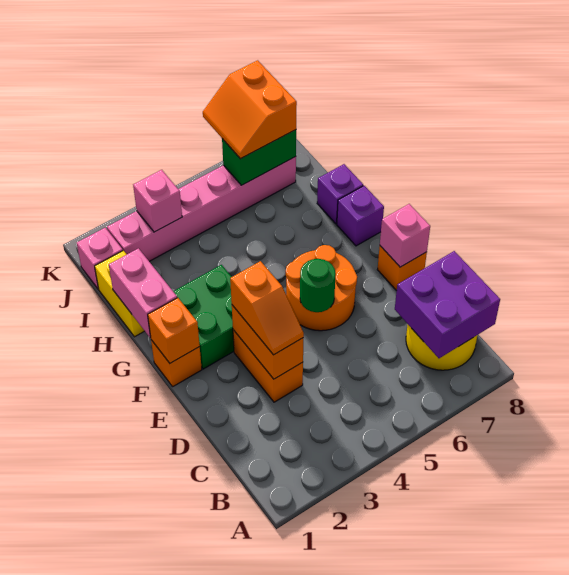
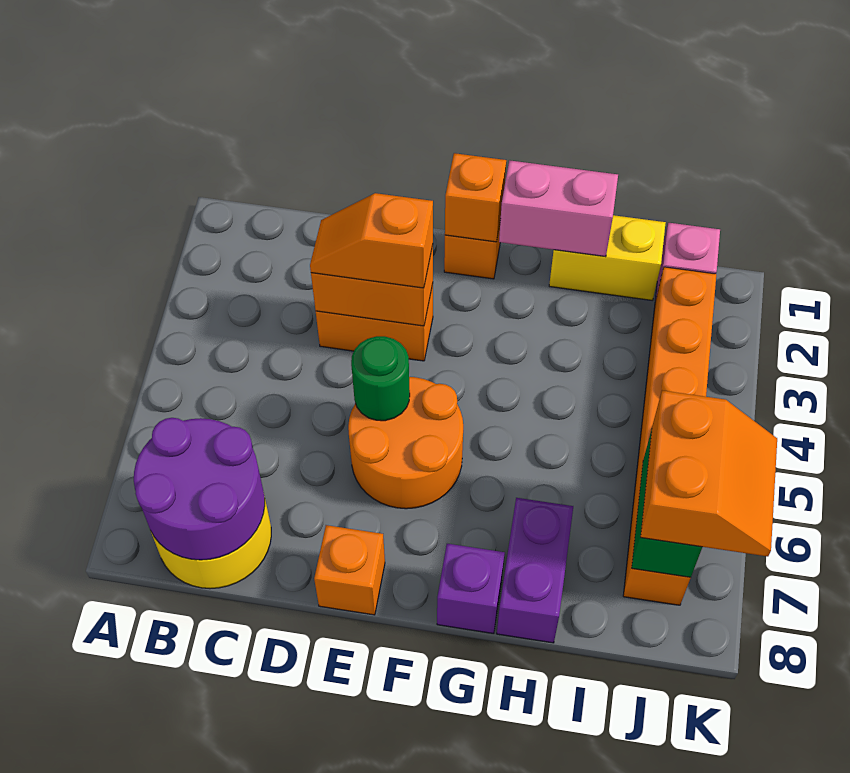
purple brick B7:C8 level 2 -> purple round brick B7:C8 level 2
pink brick E8 level 2 -> none
green brick F2:G3 level 1 -> none
purple brick H8 level 1 -> purple brick H7:H8 level 1
pink brick J2:J7 level 1 -> orange brick J2:J7 level 1
pink brick J3 level 2 -> none
orange slope J6:K7 level 3 top 7 -> orange slope J6:K7 level 3 top J

